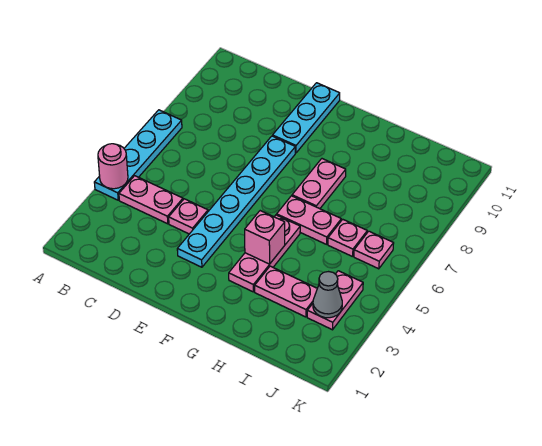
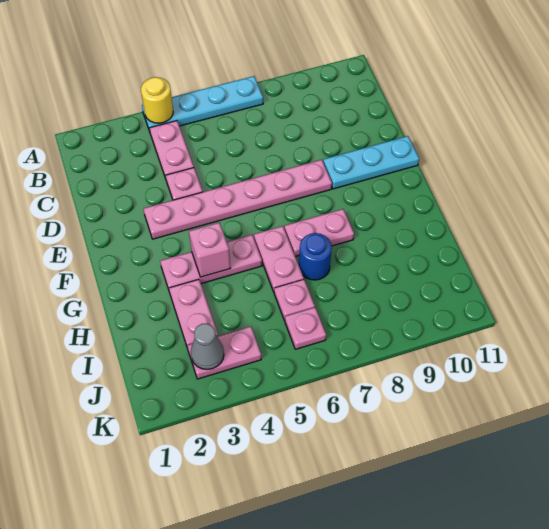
pink round brick A4 level 2 -> yellow round brick A4 level 2
cyan plate E3:E8 level 1 -> pink plate E3:E8 level 1
none -> blue round brick H7 level 1

